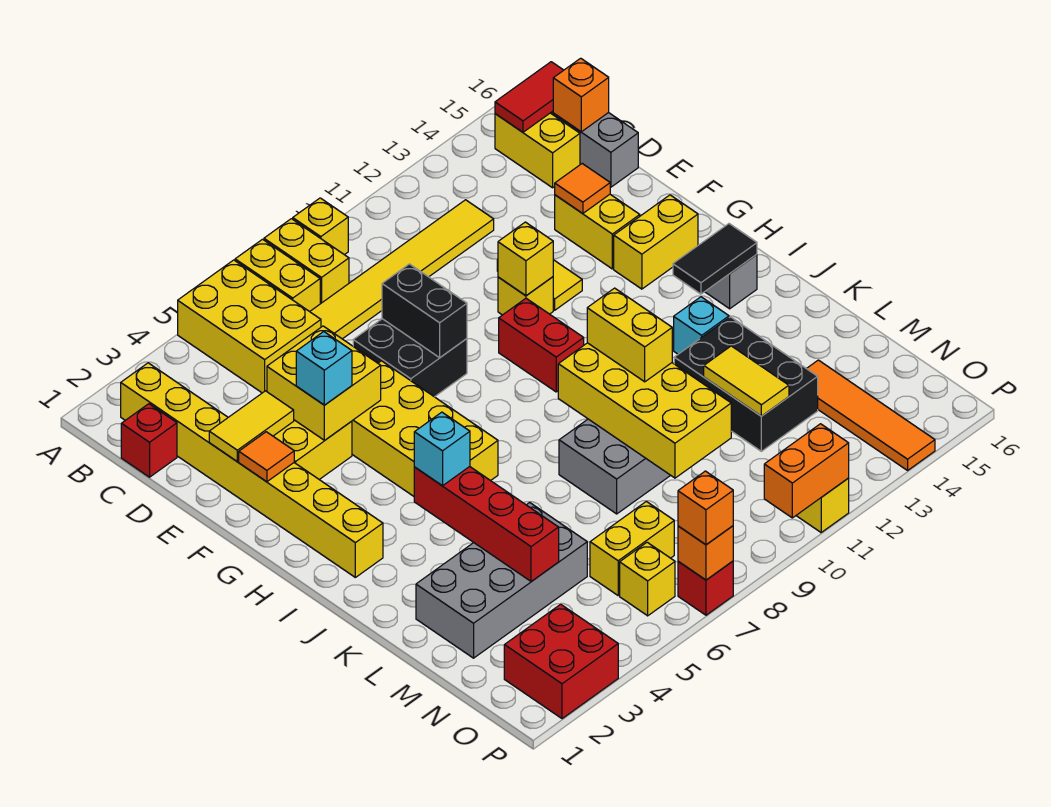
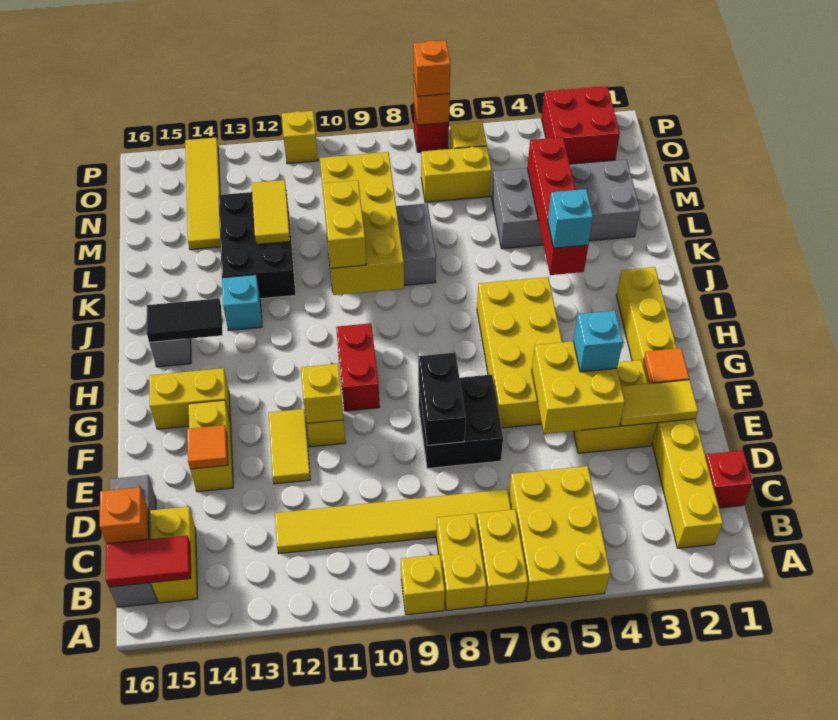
orange tile M14:P14 level 1 -> yellow tile M14:P14 level 1
orange brick P10:P11 level 2 -> none

